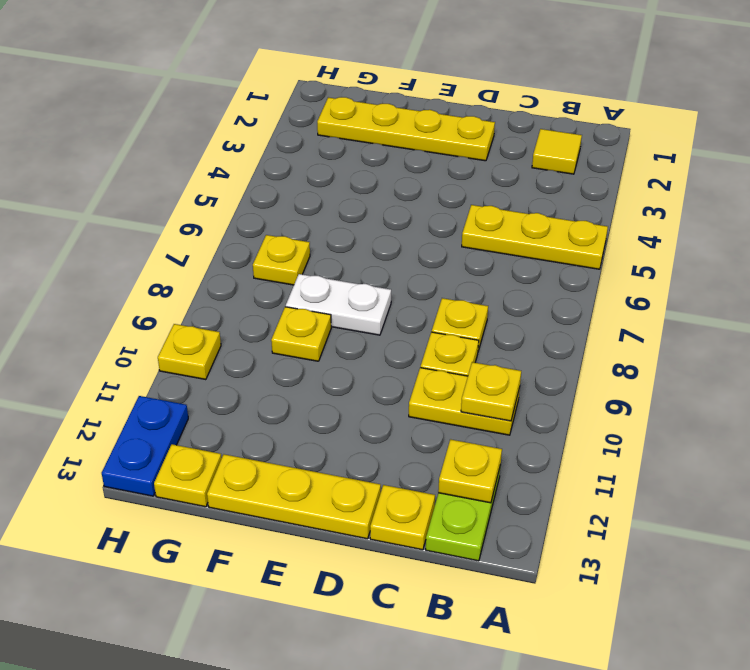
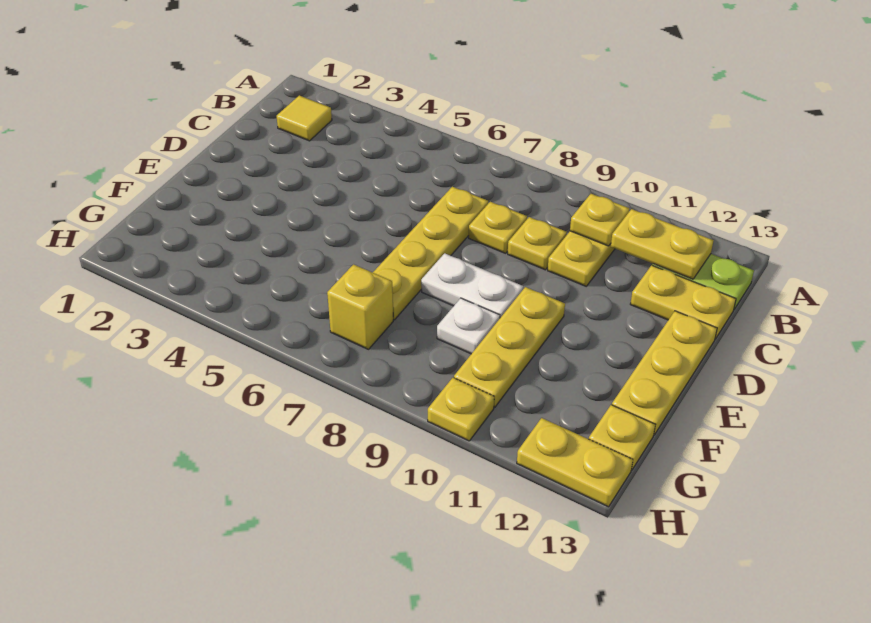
yellow plate A5:C5 level 1 -> yellow plate E10:G10 level 1
yellow plate B12 level 2 -> yellow plate B11:B12 level 2
yellow plate C13 level 1 -> yellow plate C12:C13 level 1
yellow plate D2:G2 level 1 -> yellow plate C7:F7 level 1
white plate E8:F8 level 1 -> white plate E8:E9 level 1
yellow plate F9 level 1 -> white plate F9 level 1
yellow plate G7 level 1 -> yellow brick G7 level 1
blue plate H12:H13 level 1 -> yellow plate H12:H13 level 1

